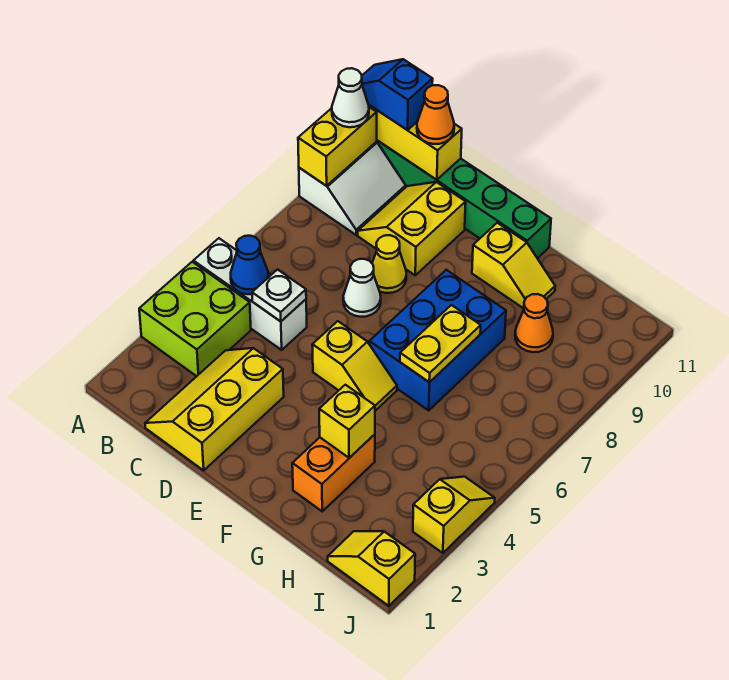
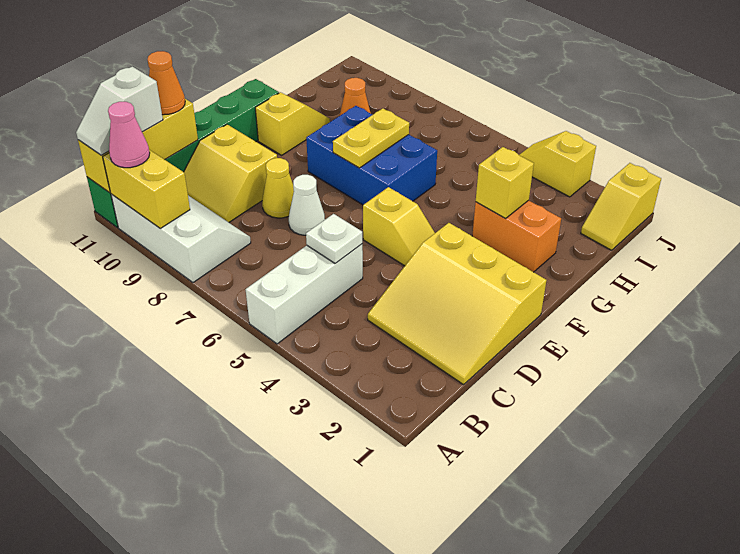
lime brick A3:B4 level 1 -> none
white slope A9:B10 level 1 top A -> white slope A8:B10 level 1 top A
white cone A10 level 3 -> pink cone A10 level 3
blue slope A11:B11 level 3 top B -> white slope A11:B11 level 3 top B
blue cone B5 level 2 -> none
yellow slope C1:D3 level 1 top D -> yellow slope C1:E3 level 1 top E
yellow slope E5:F5 level 1 top E -> yellow slope E4:E5 level 1 top 5
yellow plate G6:G7 level 2 -> yellow plate F7:G7 level 2

